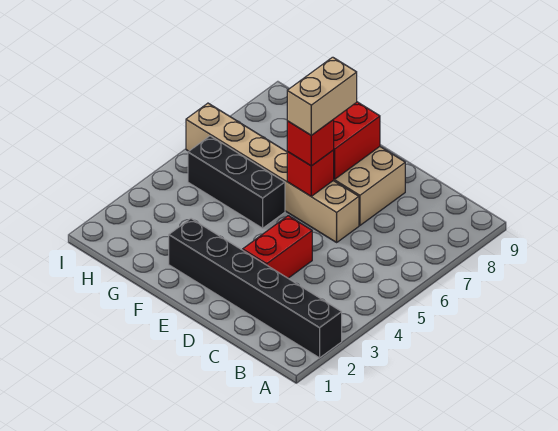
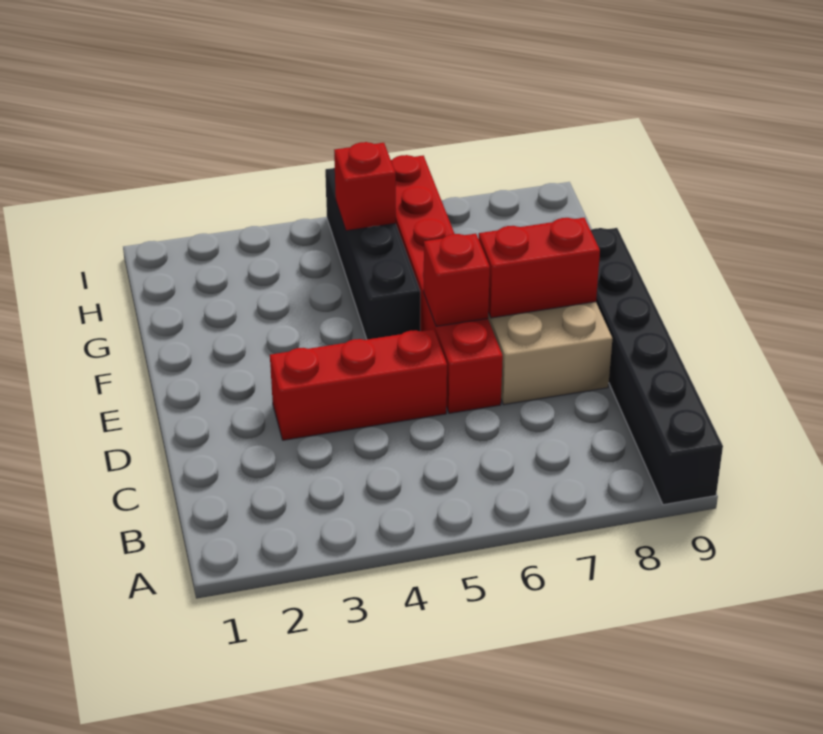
black brick A2:F2 level 1 -> black brick A9:F9 level 1
red brick D3:D4 level 1 -> red brick D3:D5 level 1
tan brick D6:I6 level 1 -> red brick D6:I6 level 1
red brick E6 level 3 -> red brick H5 level 2
tan brick E6:E7 level 4 -> none
black brick F5:H5 level 1 -> black brick F5:I5 level 1

